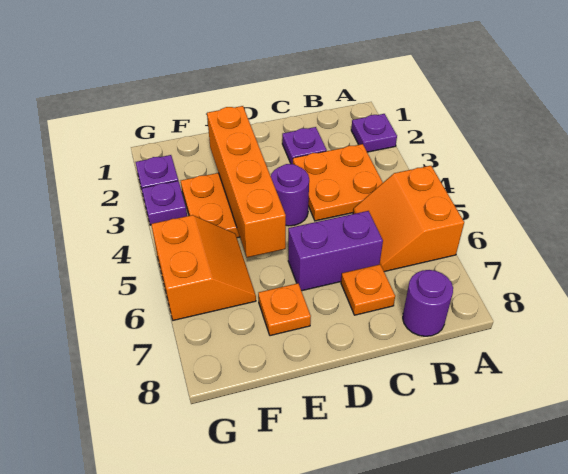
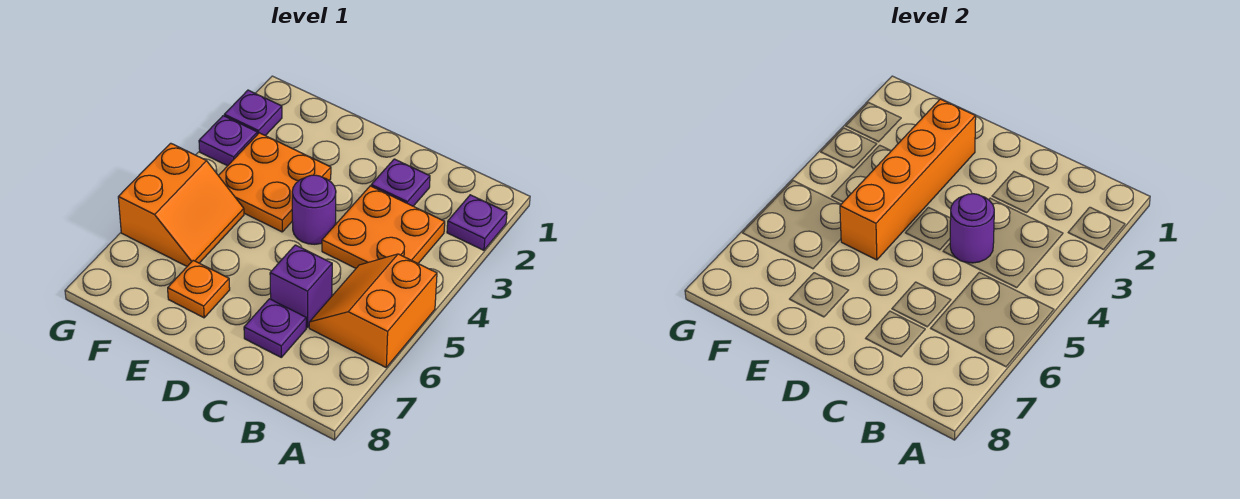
purple round brick B8 level 1 -> purple round brick C4 level 2
purple brick C6:D6 level 1 -> purple brick C6 level 1
orange plate C7 level 1 -> purple plate C7 level 1

